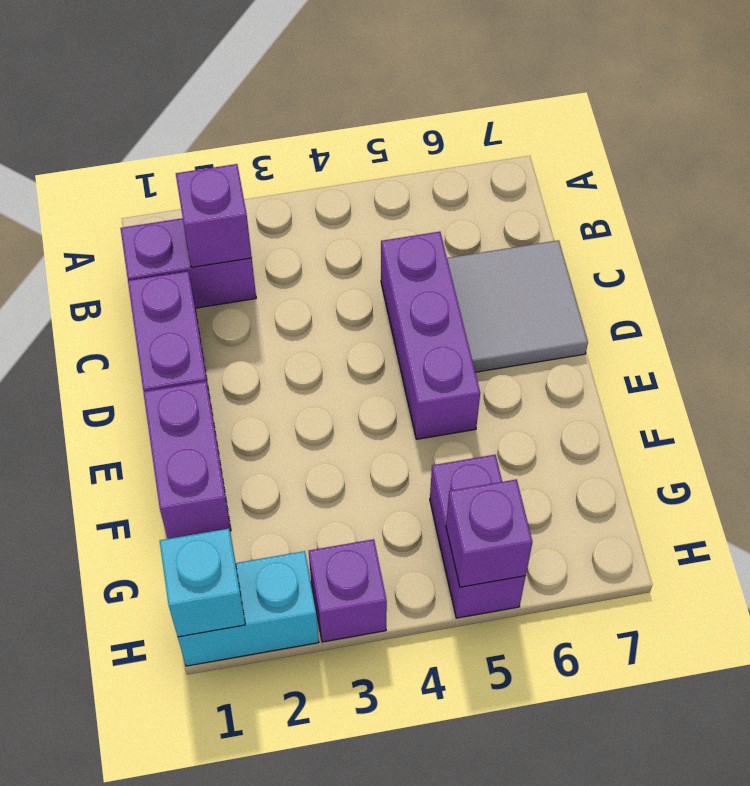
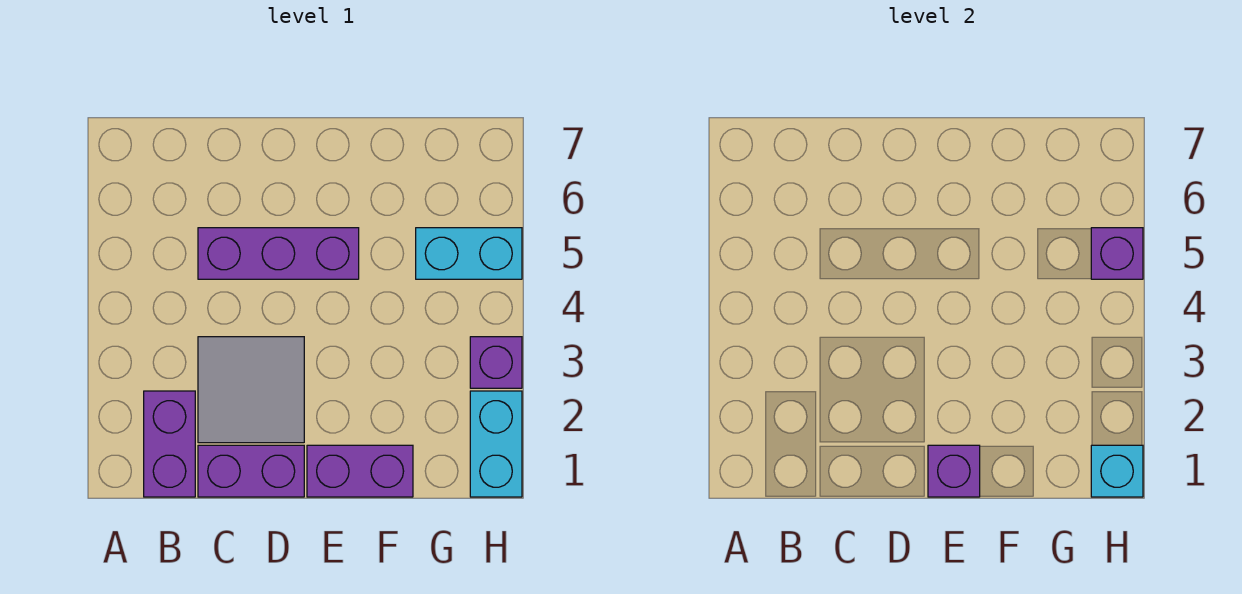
purple brick B2 level 2 -> purple brick E1 level 2
grey tile C6:D7 level 1 -> grey tile C2:D3 level 1
purple brick G5:H5 level 1 -> cyan brick G5:H5 level 1

